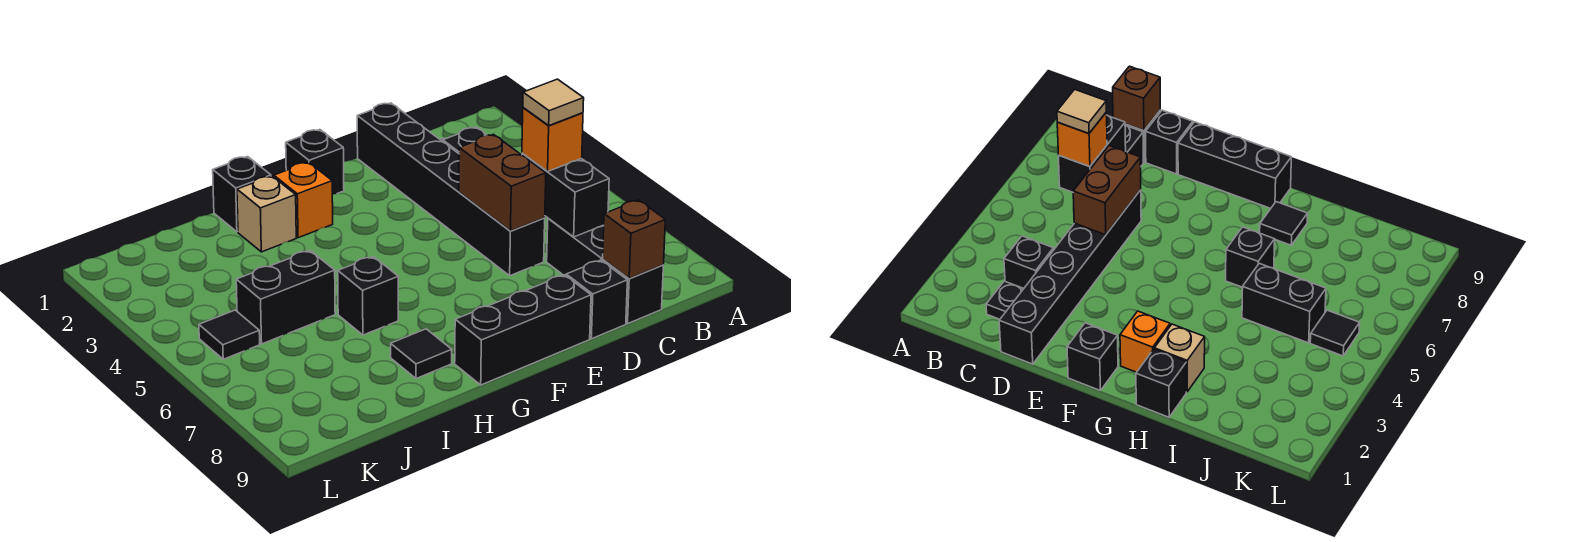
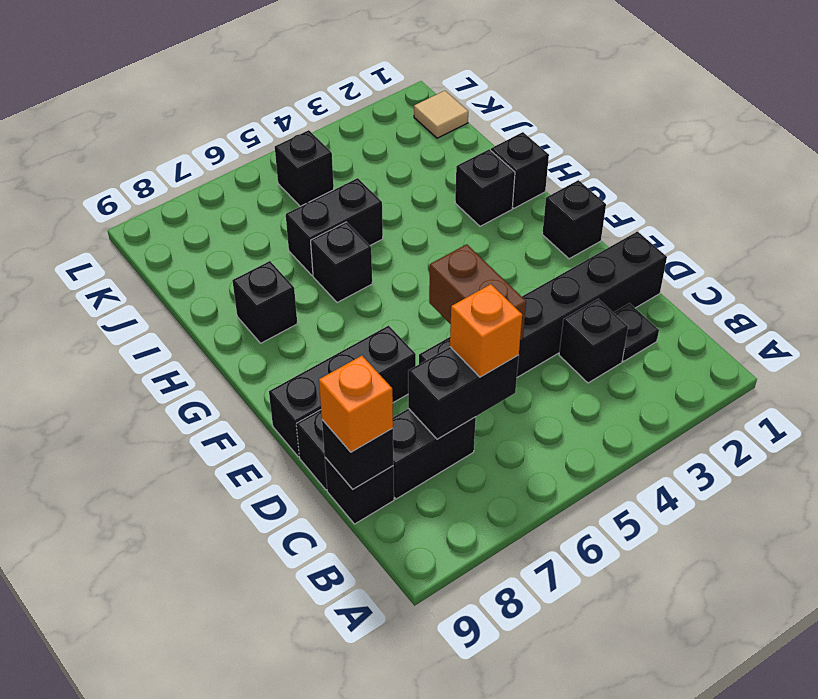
tan tile C6 level 4 -> tan tile K1 level 1
brown brick C9 level 2 -> black brick C9 level 2
brown brick D5:D6 level 2 -> brown brick D5:E5 level 2
black brick E9:G9 level 1 -> black brick E7:E9 level 1
orange brick G2 level 1 -> orange brick C9 level 3
tan brick H2 level 1 -> black brick H2 level 1
black tile H8 level 1 -> black brick H8 level 1
black brick I5:J5 level 1 -> black brick I5:I6 level 1
black tile K5 level 1 -> black brick K5 level 1

